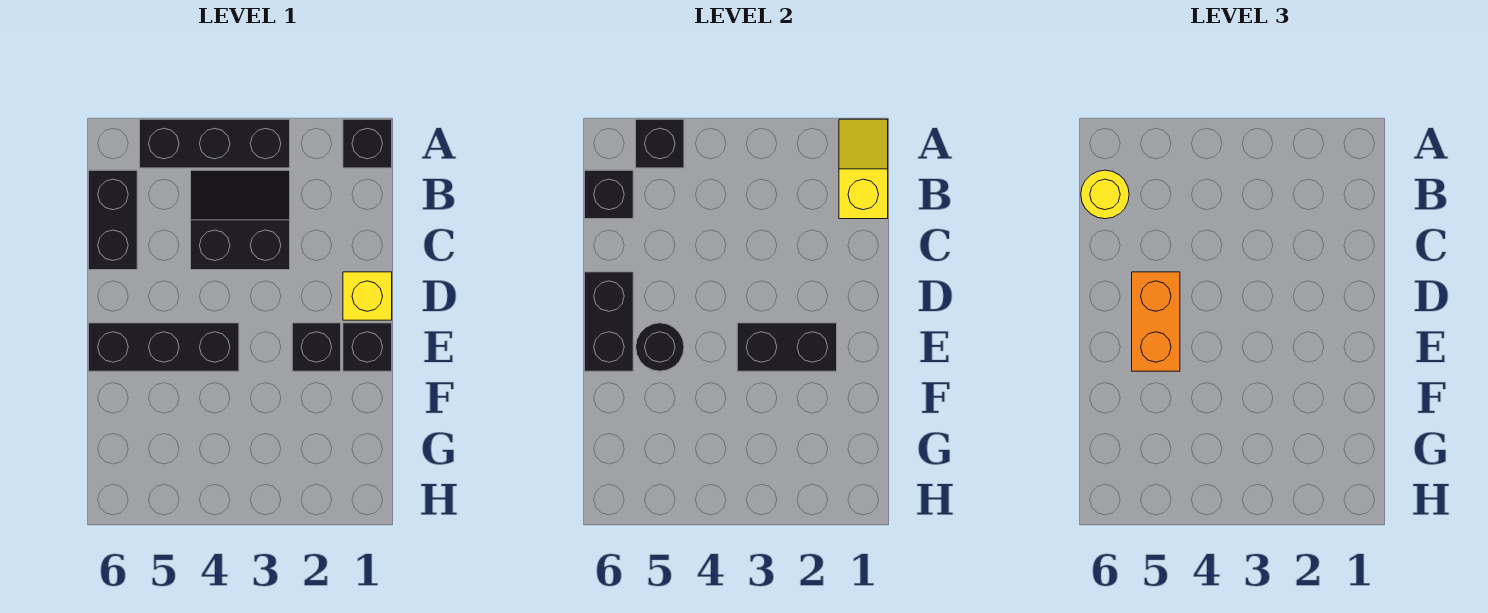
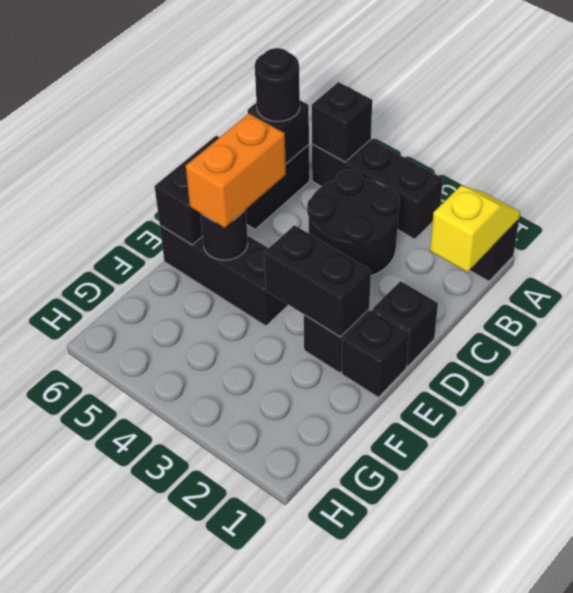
black slope B3:C4 level 1 top C -> black round brick B3:C4 level 1
yellow round brick B6 level 3 -> black round brick B6 level 3
yellow brick D1 level 1 -> black brick D1 level 1

